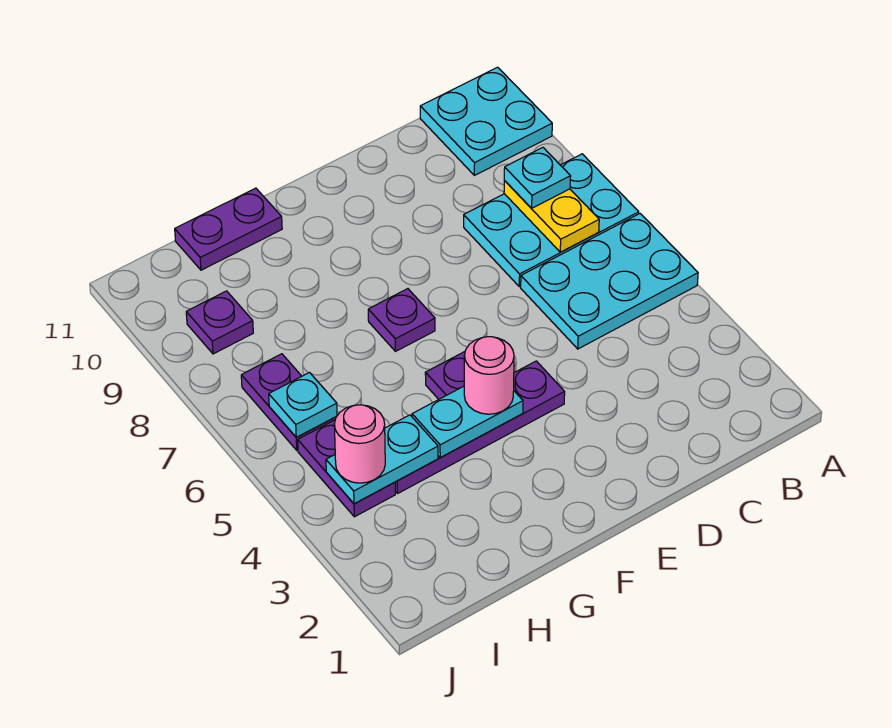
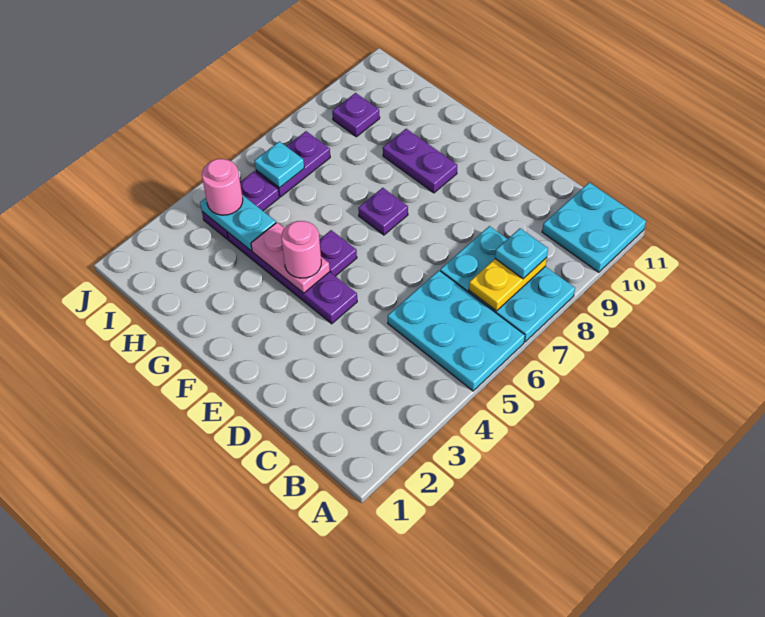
cyan plate F4:G4 level 2 -> pink plate F4:G4 level 2
purple plate G11:H11 level 1 -> purple plate F9:G9 level 1

